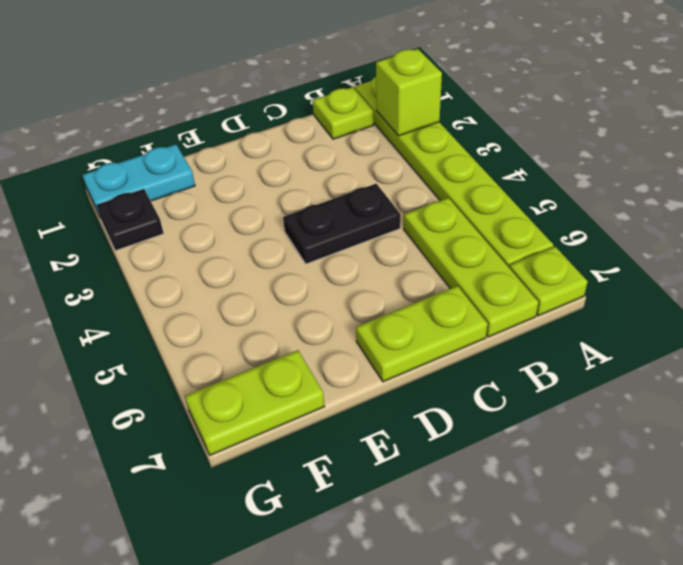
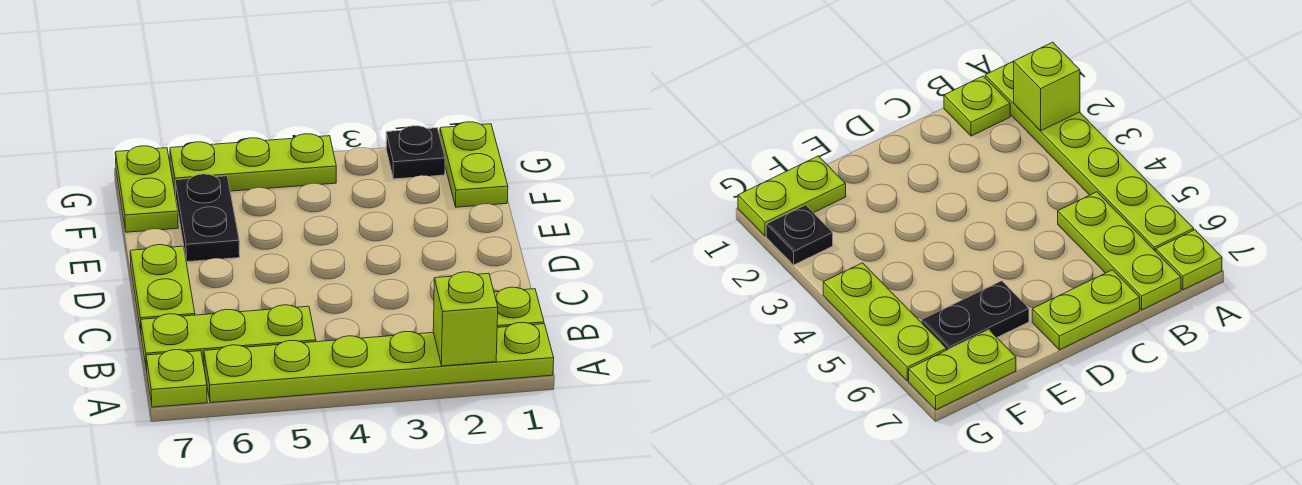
black plate C4:D4 level 1 -> black plate E6:F6 level 1
cyan plate F1:G1 level 1 -> lime plate F1:G1 level 1
none -> lime plate G4:G6 level 1

